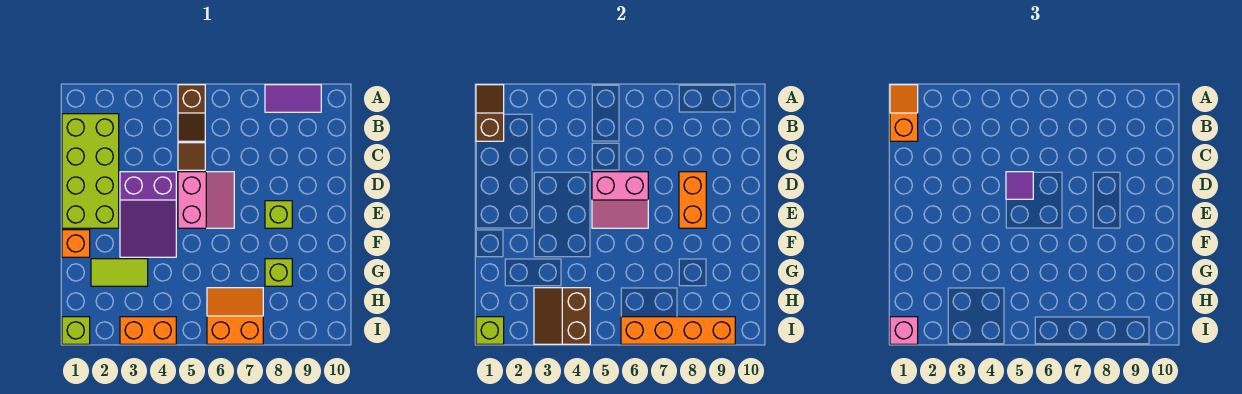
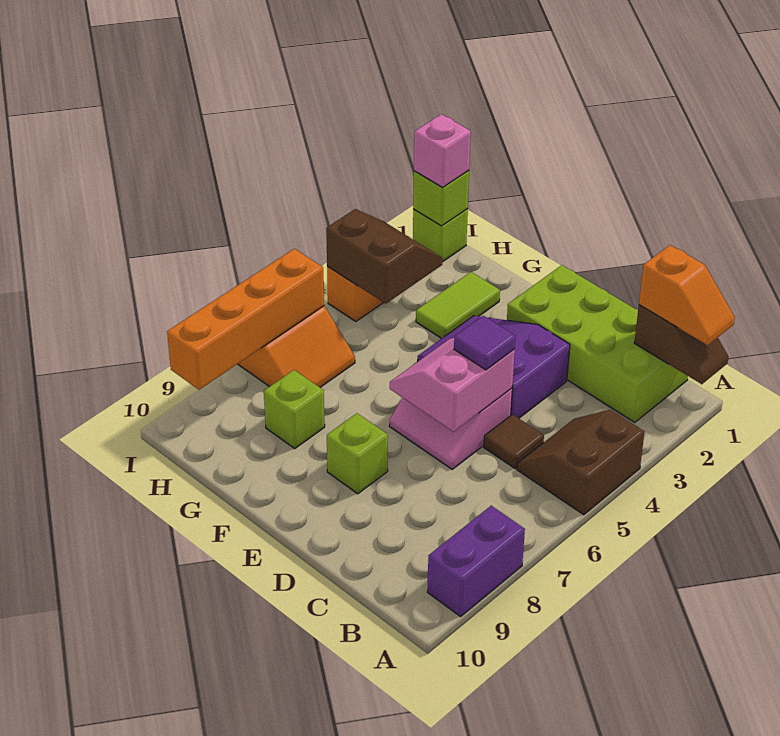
brown slope A5:B5 level 1 top A -> brown slope A4:B5 level 1 top A
purple tile A8:A9 level 1 -> purple brick A8:A9 level 1
orange brick D8:E8 level 2 -> none
orange brick F1 level 1 -> none

